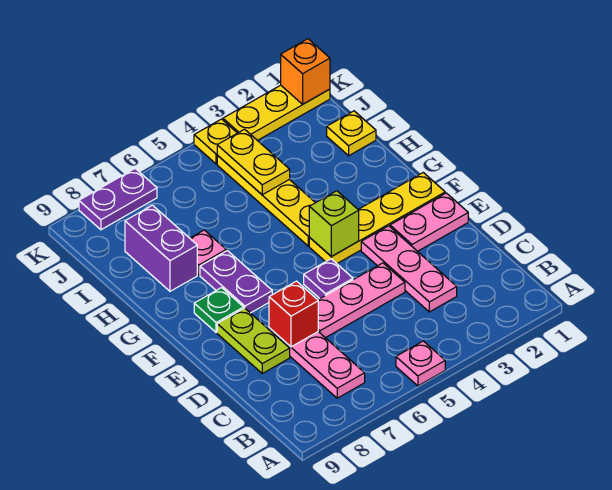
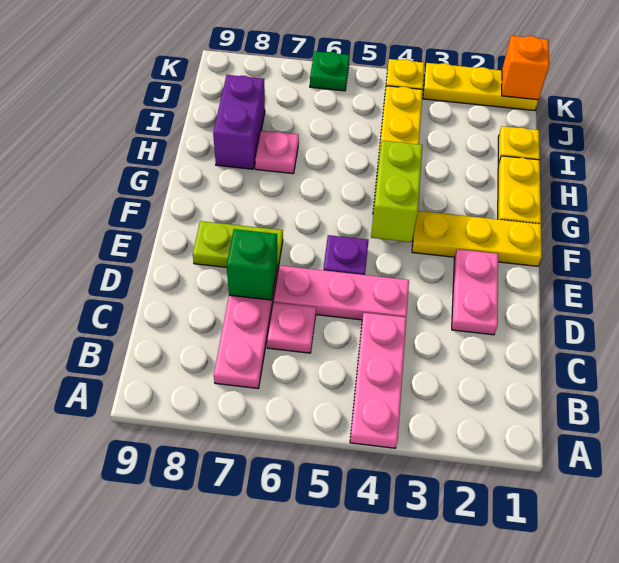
pink plate A5 level 1 -> pink plate C6 level 1
pink plate C3:E3 level 1 -> pink plate A4:C4 level 1
red brick D7 level 2 -> green brick D7 level 2
lime plate D8:E8 level 1 -> lime plate E7:E8 level 1
pink plate E1:E2 level 1 -> pink plate D2:E2 level 1
yellow plate F1:F4 level 1 -> yellow plate F1:F3 level 1
lime brick F4 level 2 -> lime brick F4:G4 level 2
purple plate F7:G7 level 1 -> none
green plate F8 level 1 -> green plate K6 level 1
yellow plate I4:J4 level 2 -> yellow plate G1:H1 level 1
purple plate K7:K8 level 1 -> none

